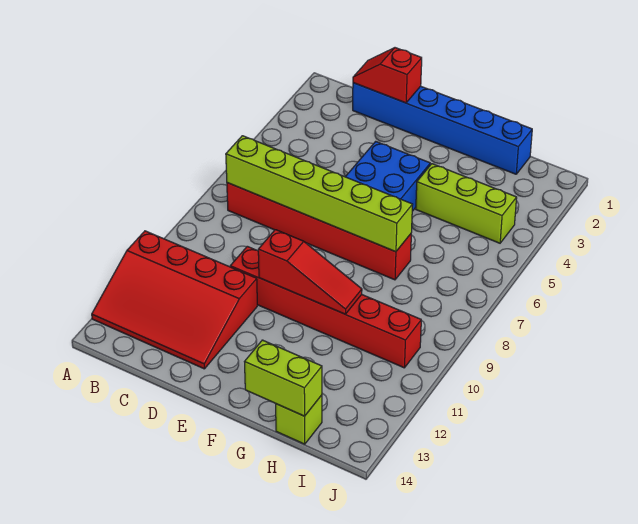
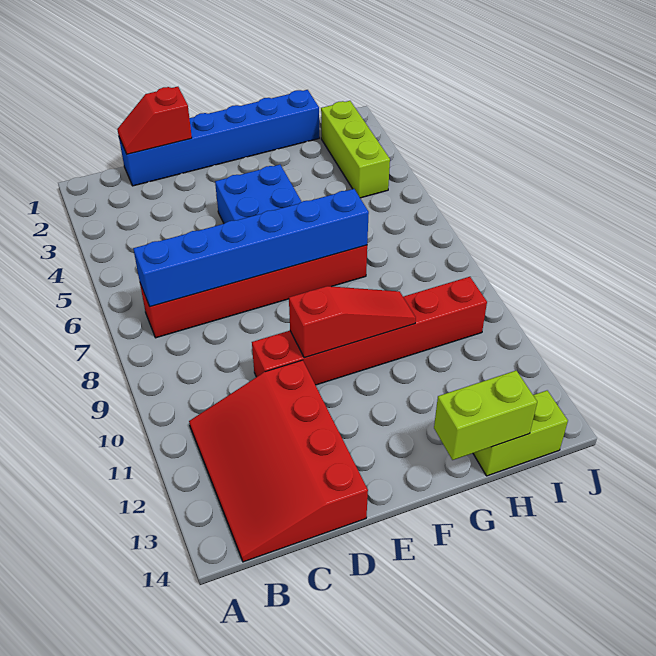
red slope A11:D13 level 1 top 11 -> red slope B11:D14 level 1 top D
lime brick B7:G7 level 2 -> blue brick B7:G7 level 2
lime brick G4:I4 level 1 -> lime brick I2:I4 level 1
lime brick H14 level 1 -> lime brick H14:I14 level 1

